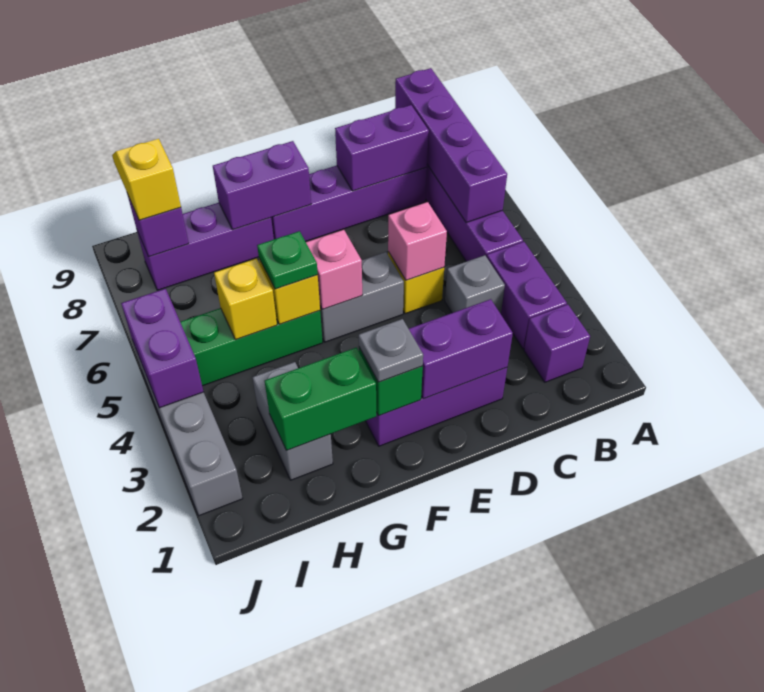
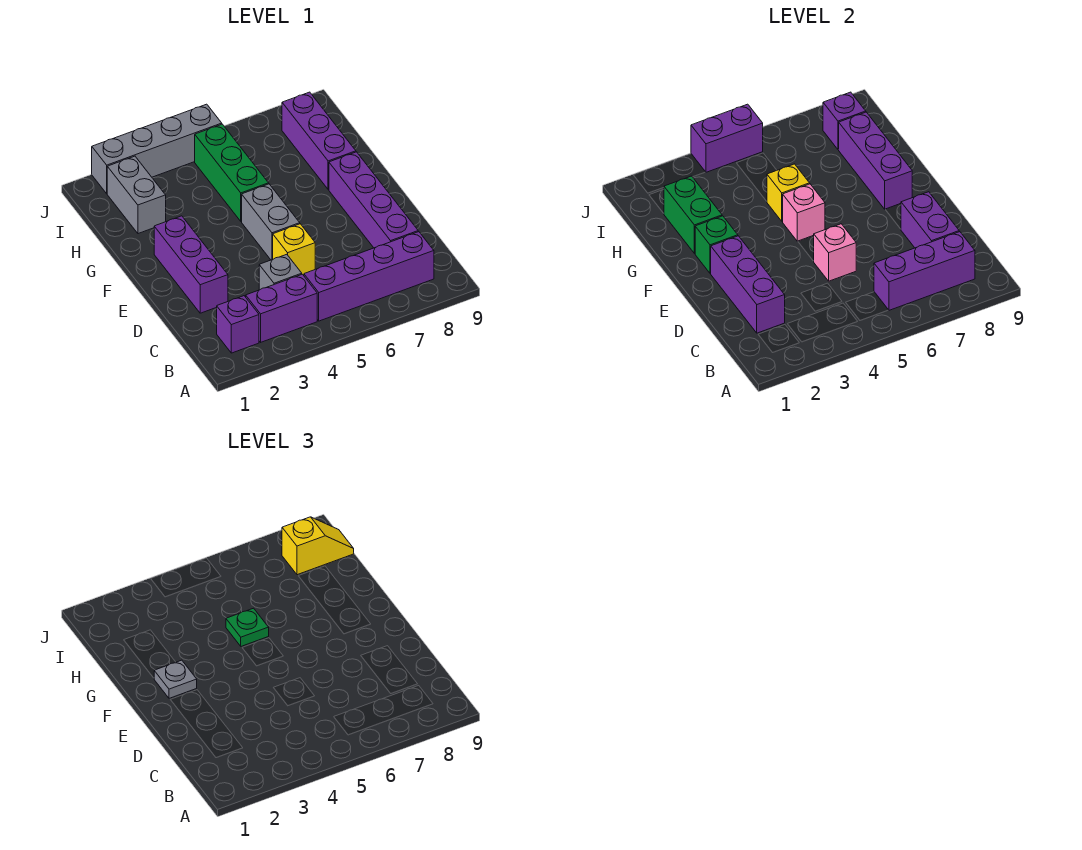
purple brick B6:B9 level 2 -> purple brick B6:B8 level 2
purple brick D2:E2 level 2 -> purple brick C2:E2 level 2
purple brick F8:G8 level 2 -> purple brick F8:H8 level 2
grey brick H2:H3 level 1 -> grey brick H2:I2 level 1
yellow brick H5 level 2 -> none

